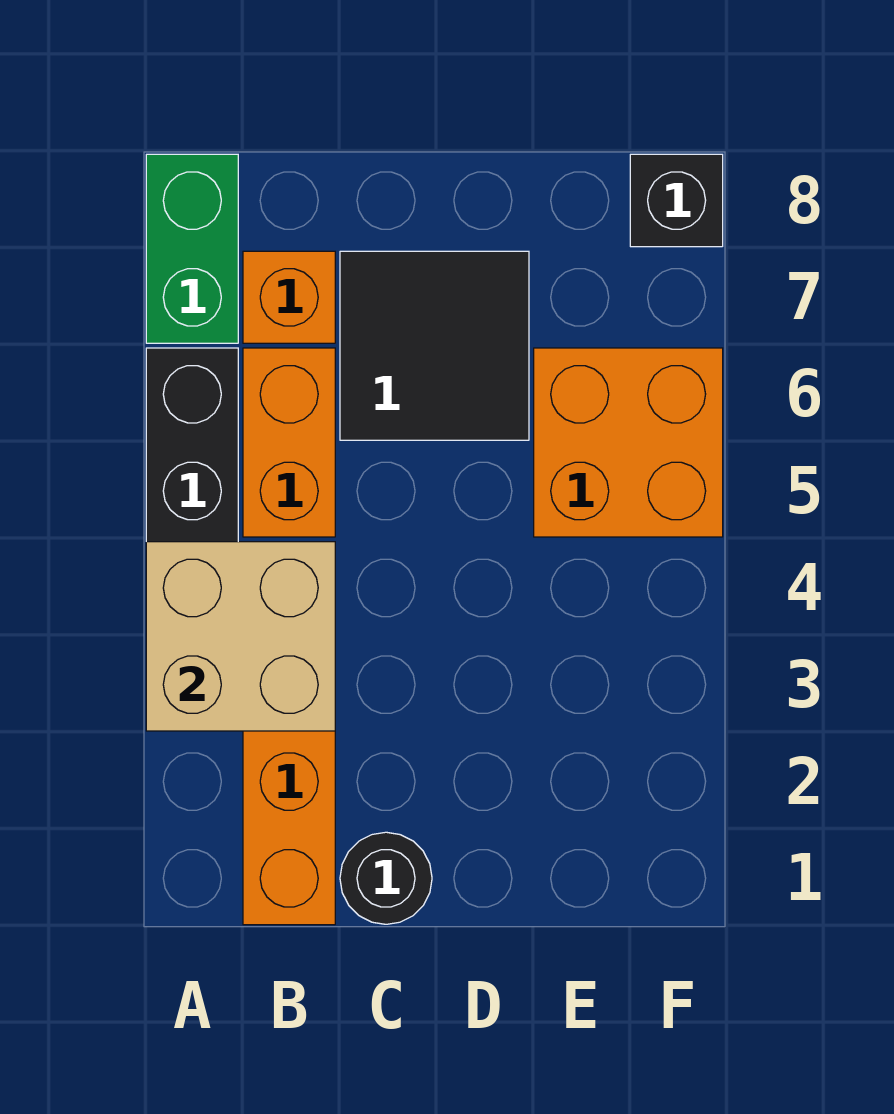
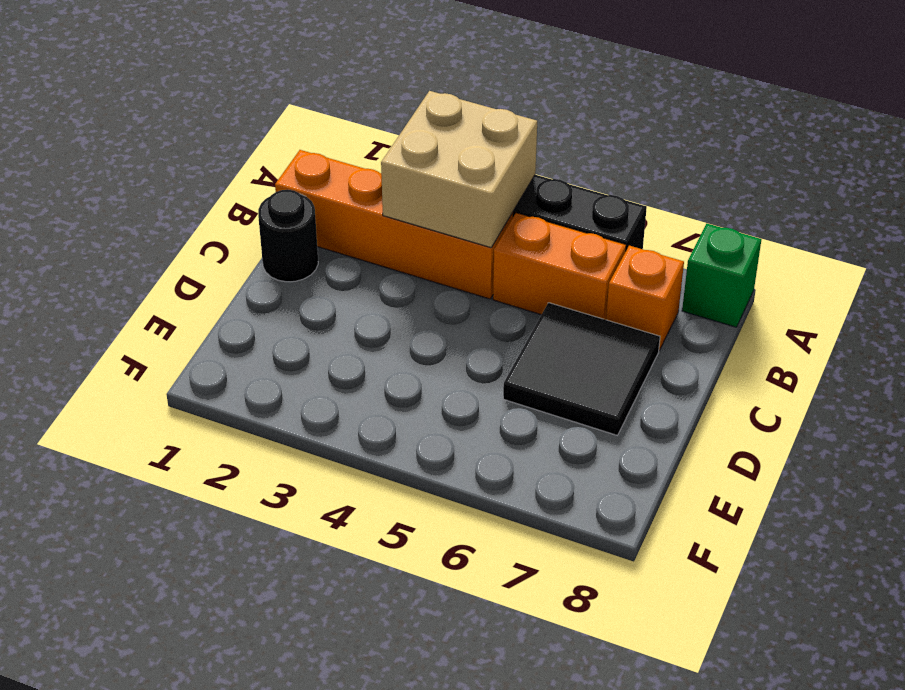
green brick A7:A8 level 1 -> green brick A8 level 1
orange brick E5:F6 level 1 -> none
black brick F8 level 1 -> none

